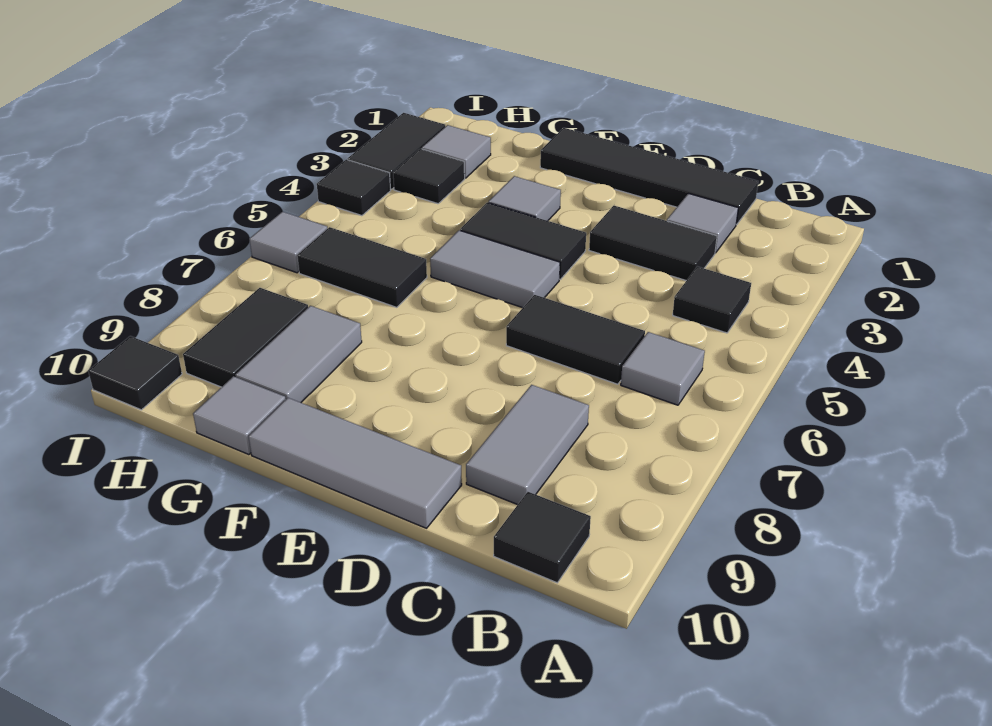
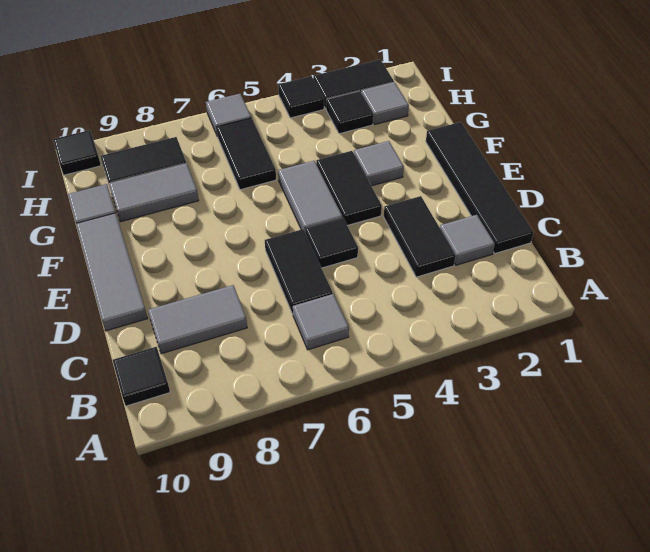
black tile B4 level 1 -> black tile D5 level 1

